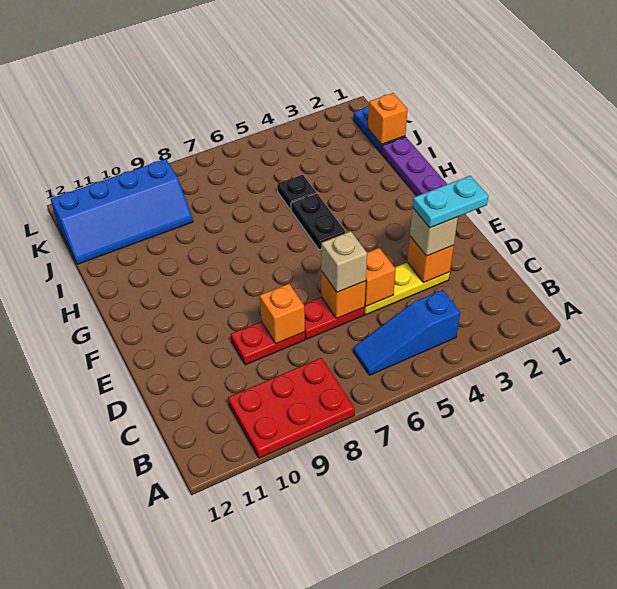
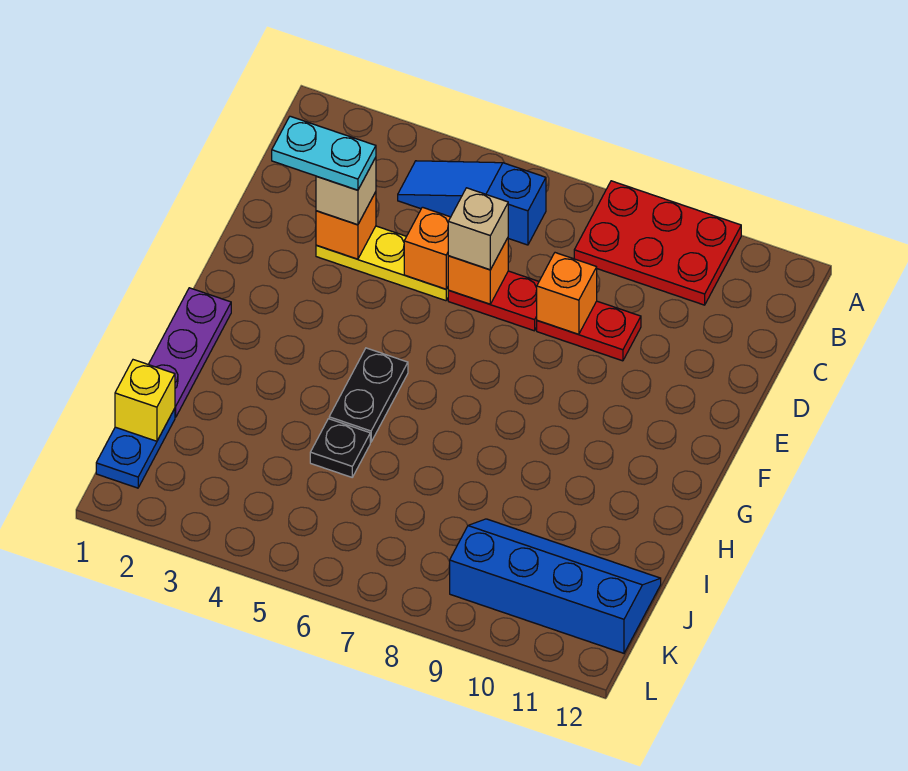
blue slope B4:B6 level 1 top 4 -> blue slope B4:B6 level 1 top 6
orange brick J1 level 2 -> yellow brick J1 level 2

